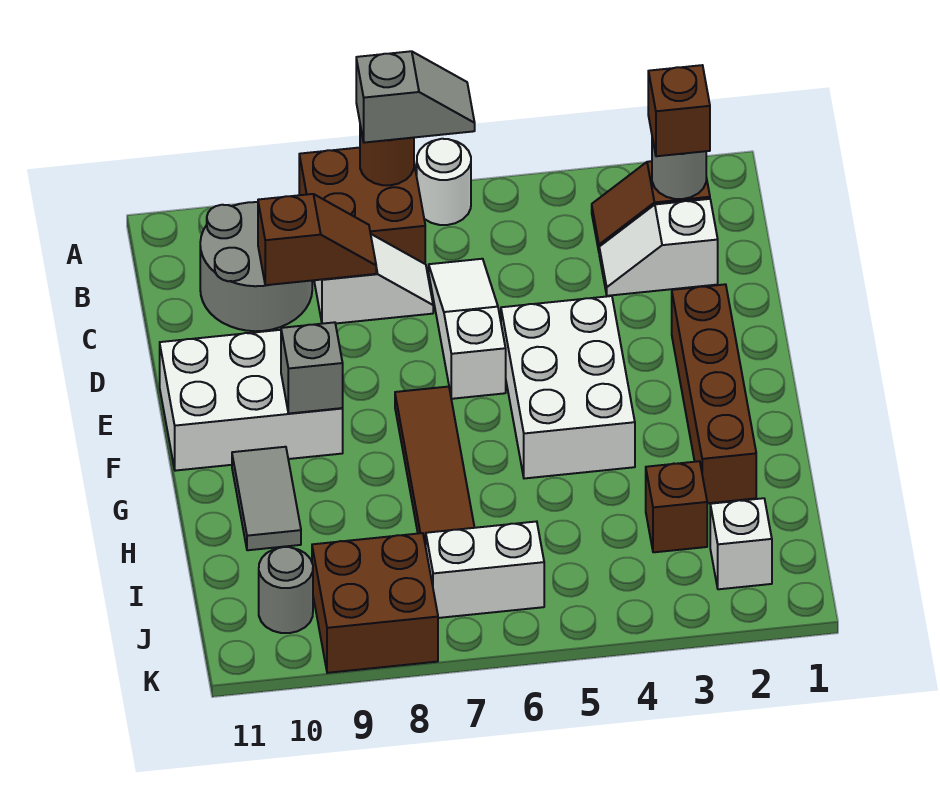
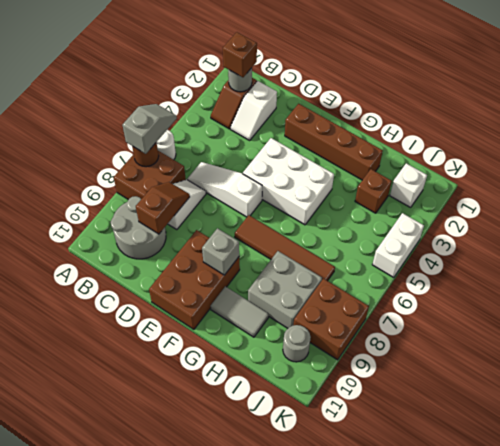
white brick E9:F11 level 1 -> brown brick E9:F11 level 1
none -> grey brick H8:I9 level 1
white brick J6:J7 level 1 -> white brick K4:K5 level 1

